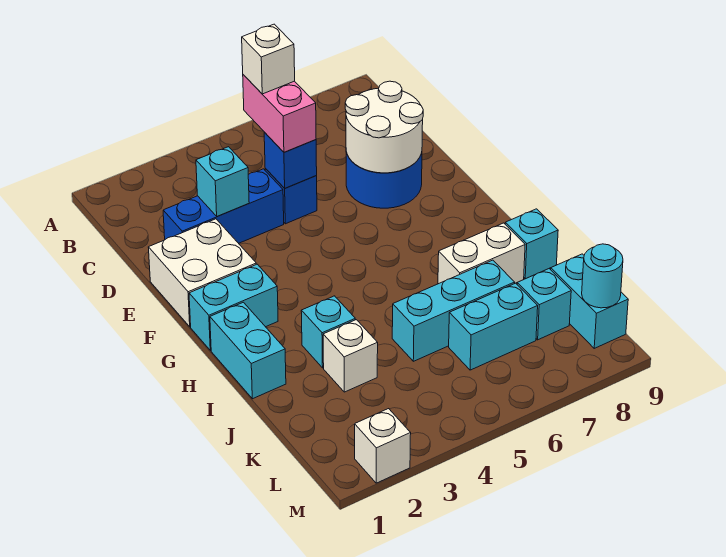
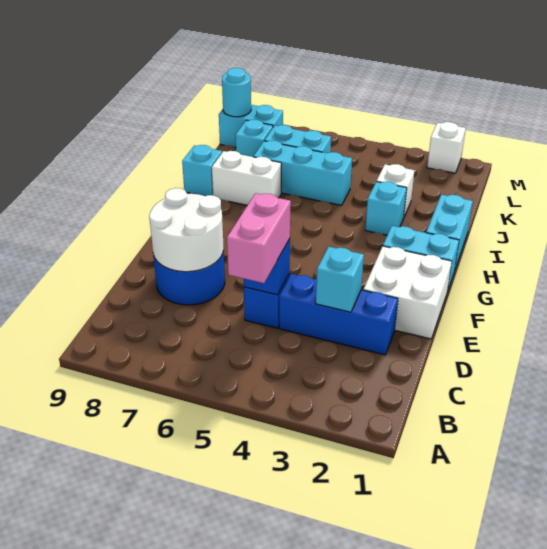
white brick C5 level 4 -> none
cyan brick K9:L9 level 1 -> cyan brick L8:L9 level 1

